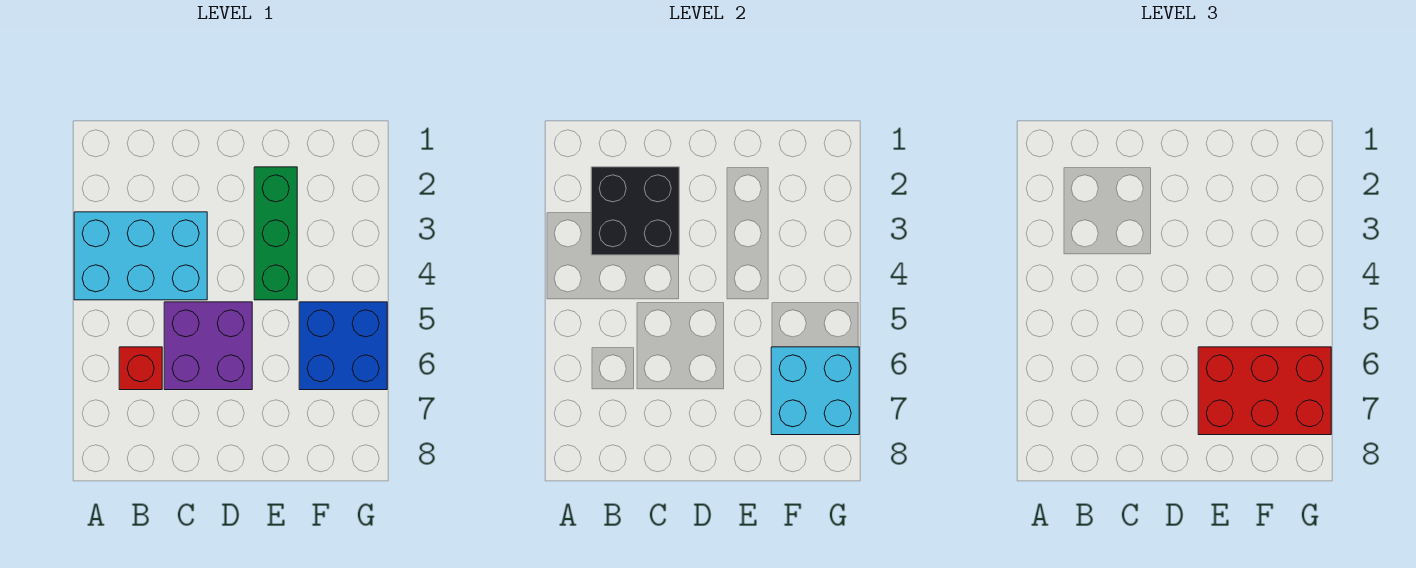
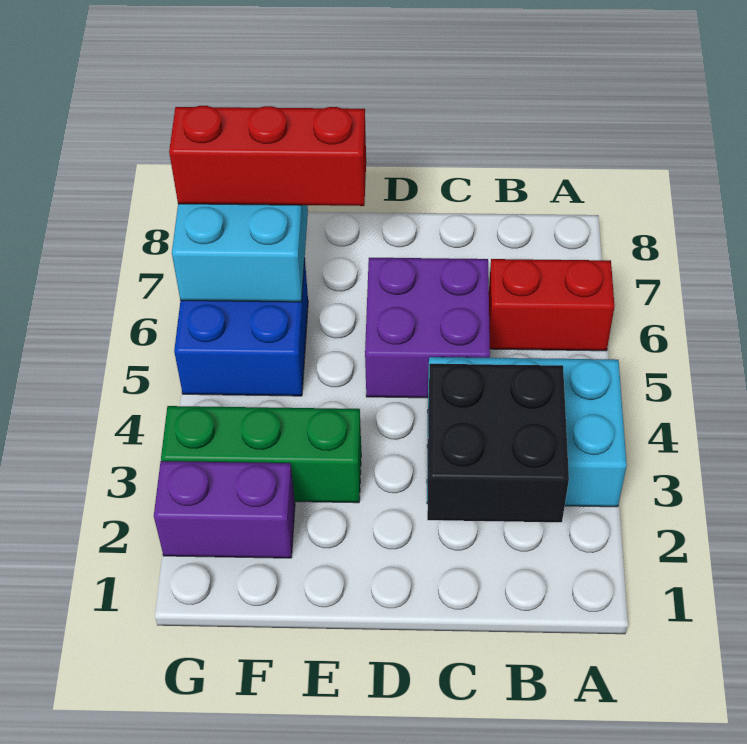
red brick B6 level 1 -> red brick A6:B6 level 1
green brick E2:E4 level 1 -> green brick E3:G3 level 1
red brick E6:G7 level 3 -> red brick E7:G7 level 3
none -> purple brick F2:G2 level 1

